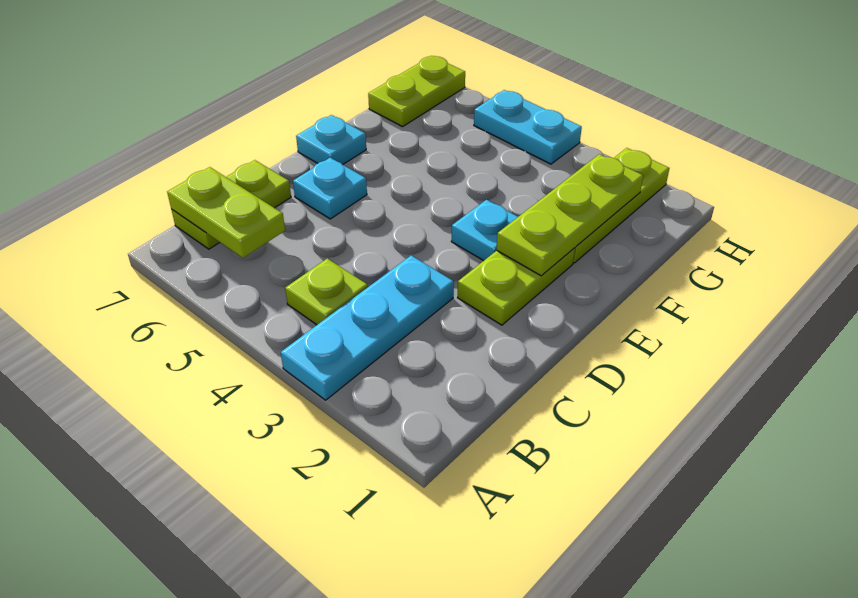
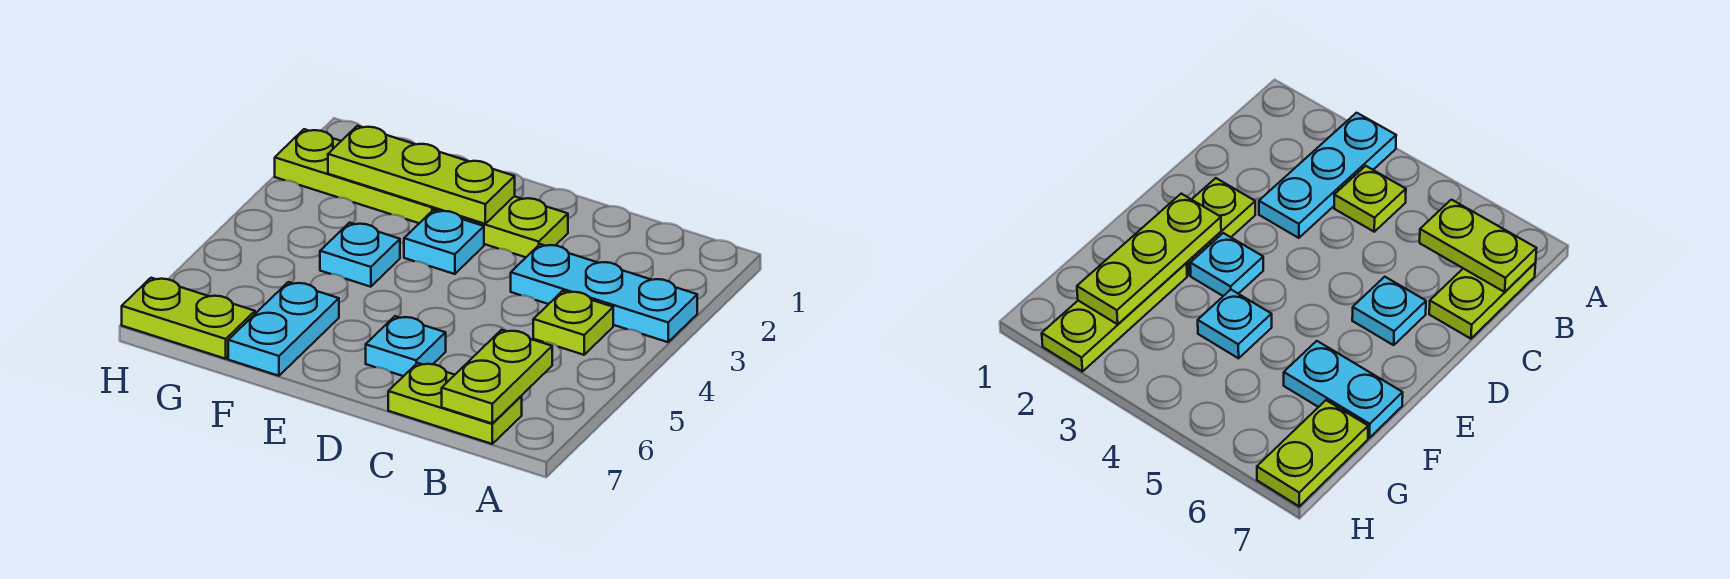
cyan plate E7 level 1 -> cyan plate F4 level 1
cyan plate H4:H5 level 1 -> cyan plate F6:F7 level 1

